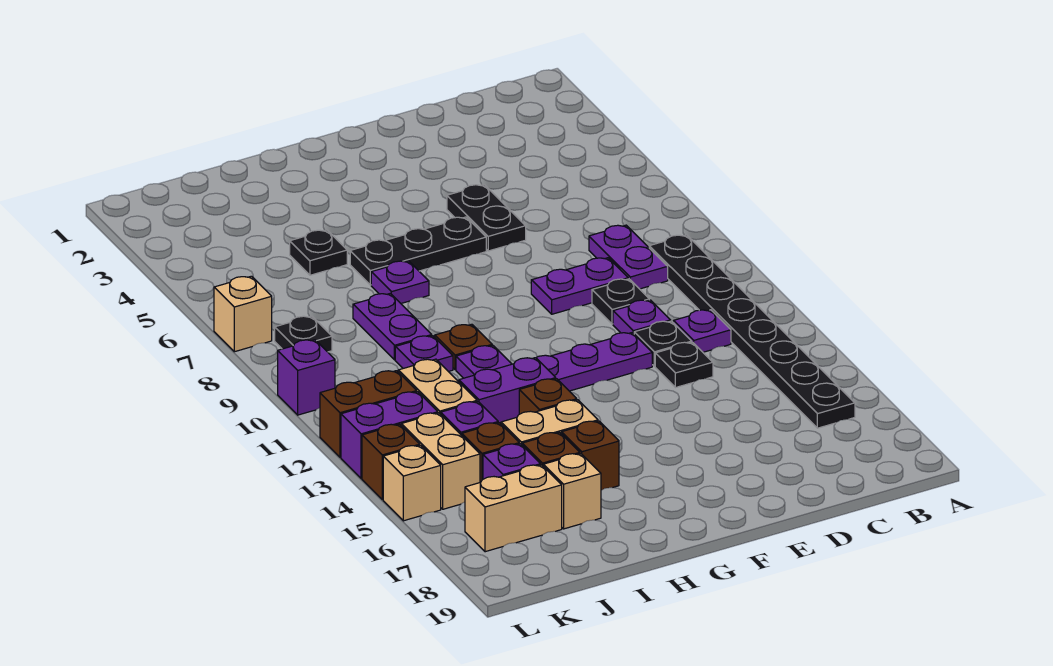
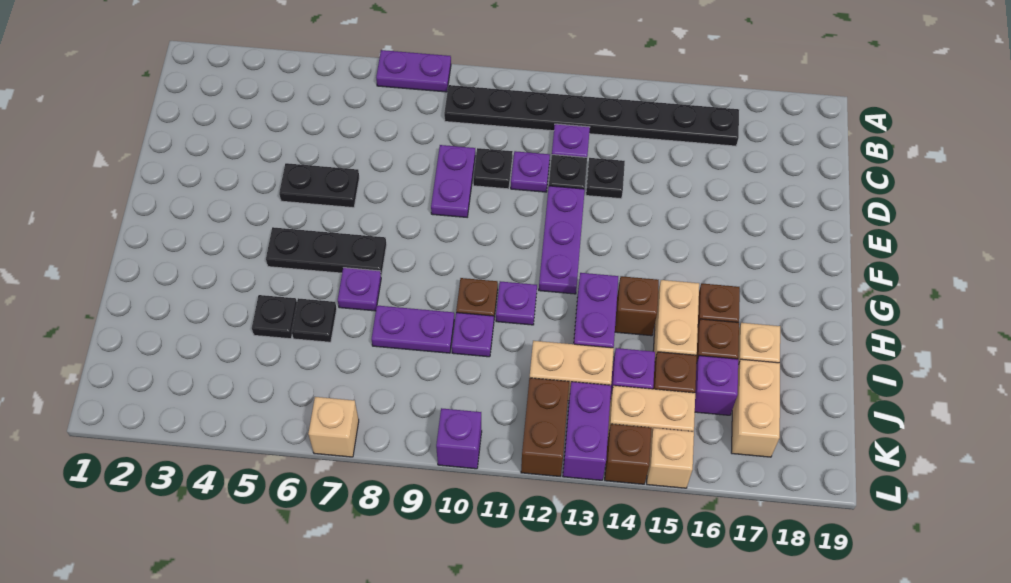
purple plate C8:C9 level 1 -> purple plate A7:A8 level 1
black plate F6:H6 level 1 -> black plate G5:G7 level 1
black plate K8 level 1 -> black plate I6 level 1

